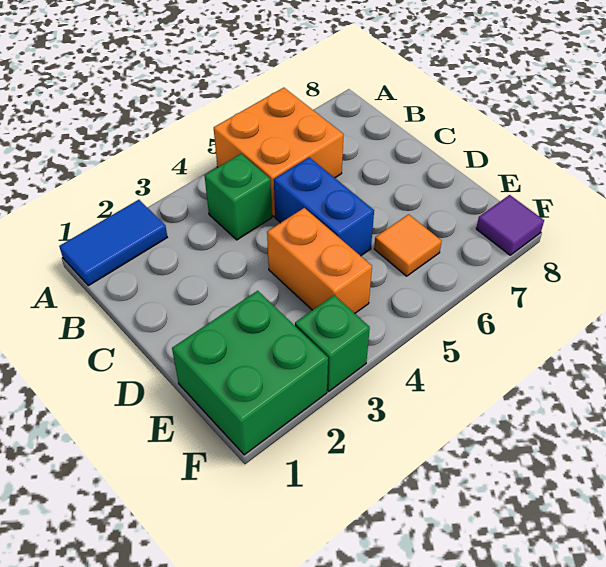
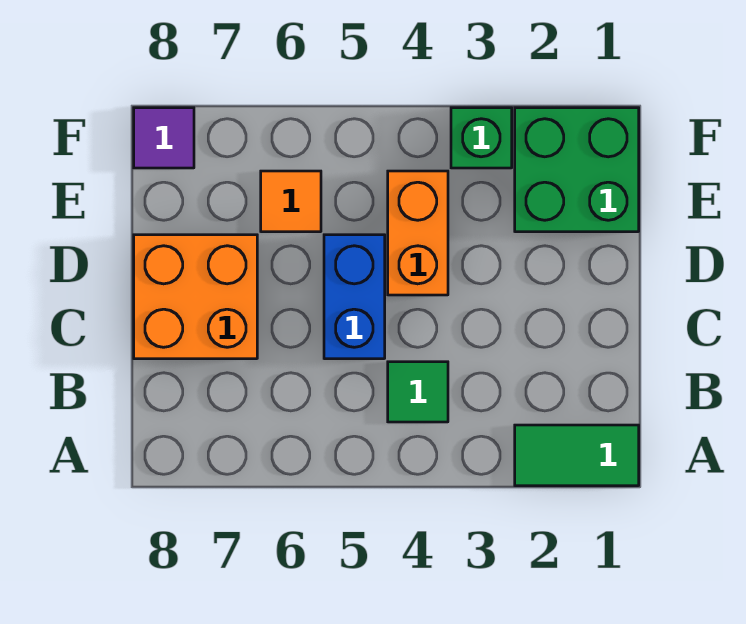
blue tile A1:A2 level 1 -> green tile A1:A2 level 1
orange brick A5:B6 level 1 -> orange brick C7:D8 level 1
green brick B4 level 1 -> green tile B4 level 1

